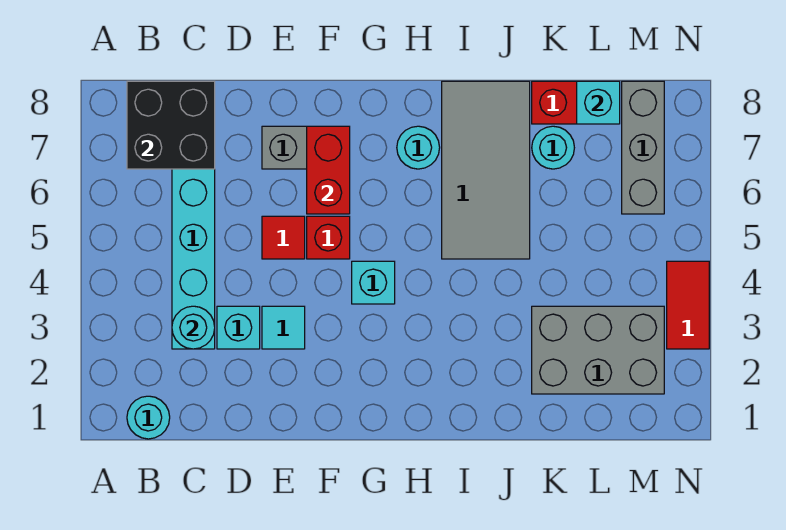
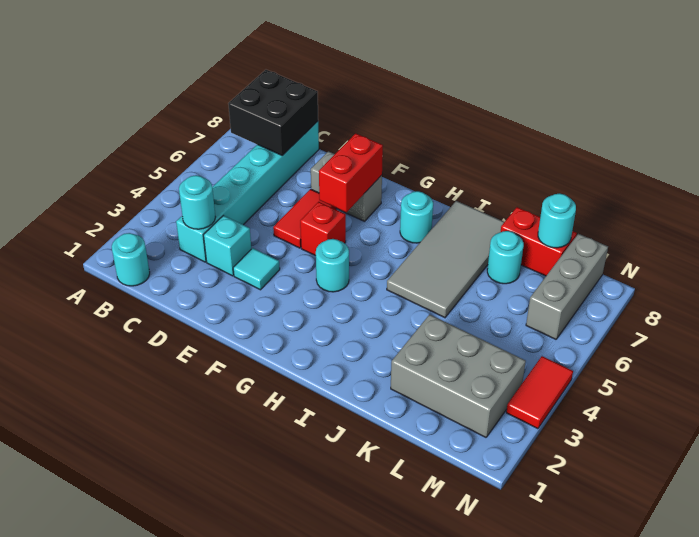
red tile E5 level 1 -> red tile E5:E6 level 1
cyan brick G4 level 1 -> cyan round brick G4 level 1
cyan brick L8 level 2 -> cyan round brick L8 level 2

